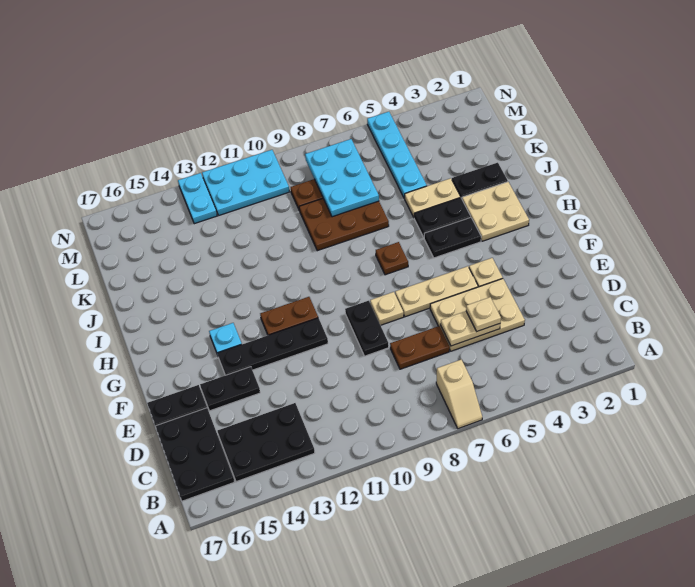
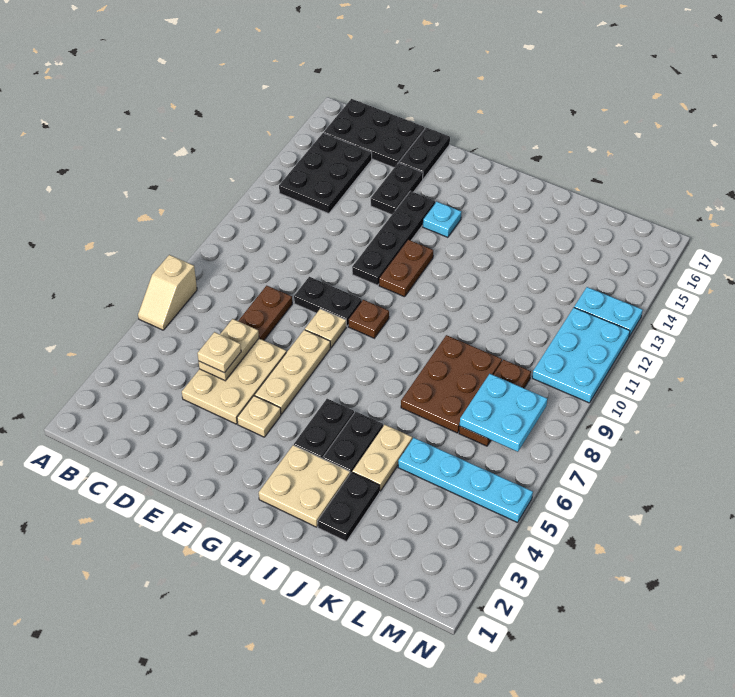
tan slope A7:B7 level 1 top B -> tan slope A6:A7 level 1 top 7
brown plate H7 level 1 -> brown plate G9 level 1
cyan plate K7:M8 level 2 -> cyan plate L7:M8 level 2

